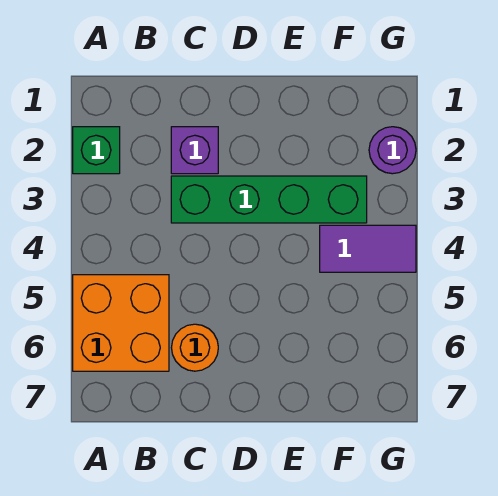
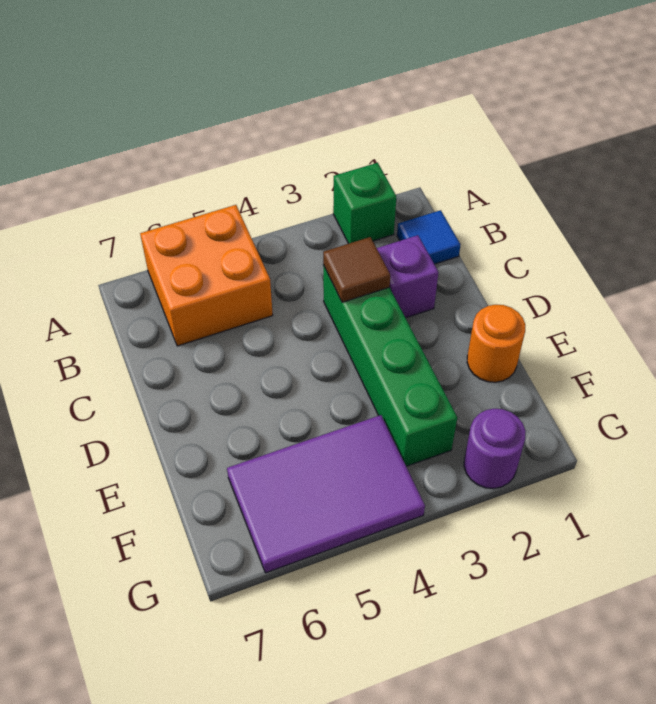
none -> blue tile B1 level 1
none -> brown tile C3 level 2
orange round brick C6 level 1 -> orange round brick E1 level 1
purple tile F4:G4 level 1 -> purple tile F4:G6 level 1

